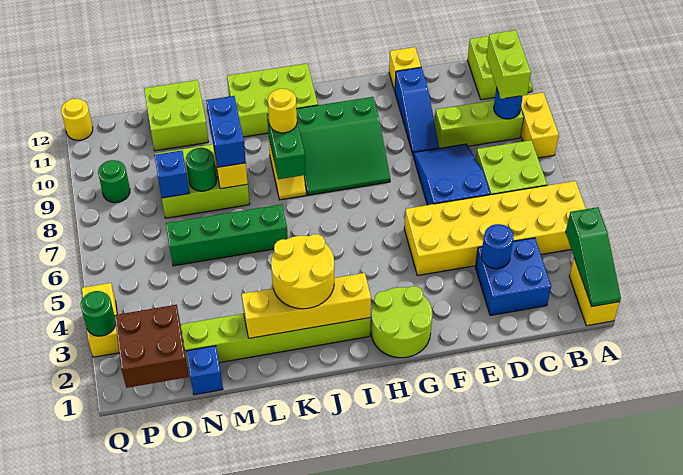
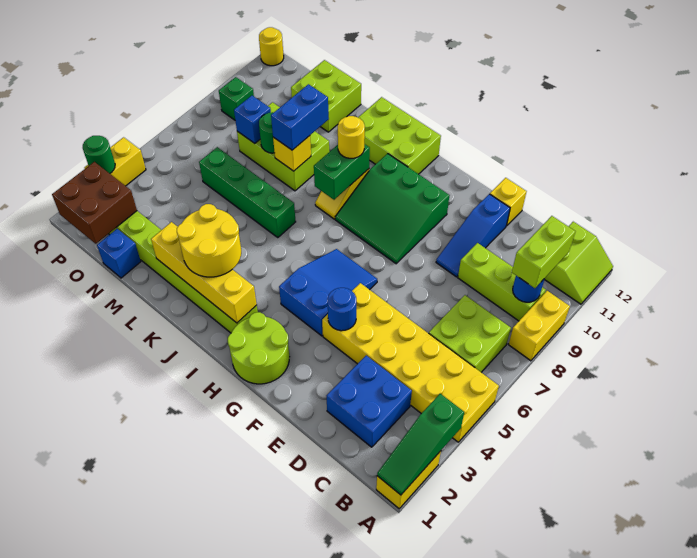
blue round brick D3 level 2 -> blue round brick F4 level 2
blue slope D6:E8 level 1 top 6 -> blue slope G4:H6 level 1 top 4
green round brick P9 level 1 -> green brick P9 level 1

